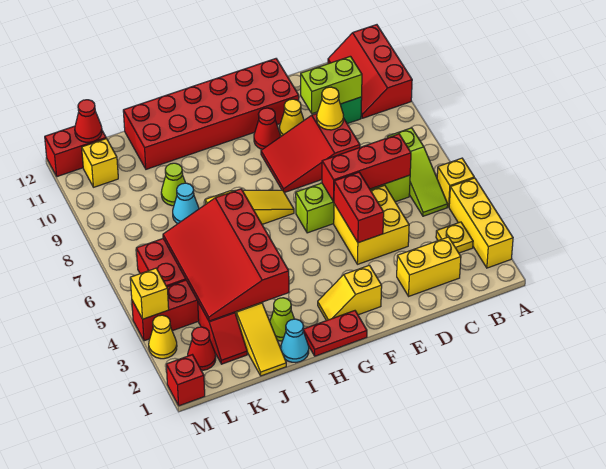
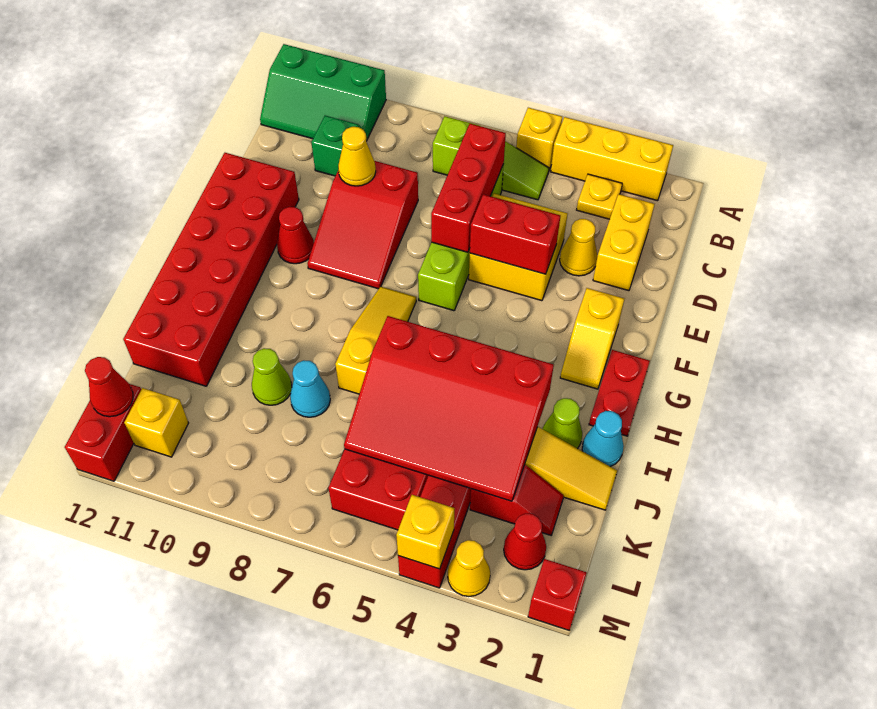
red slope A10:B12 level 1 top A -> green slope A10:B12 level 1 top A
lime brick C10:D10 level 2 -> none
yellow cone E10 level 1 -> yellow cone D3 level 1

